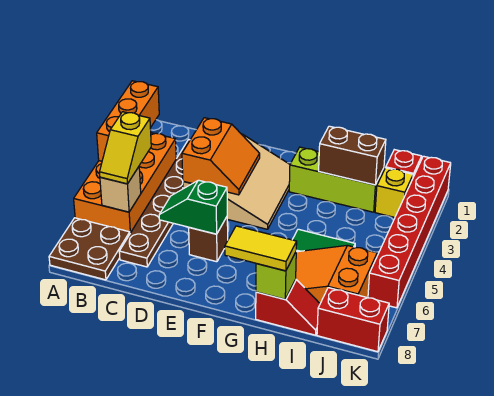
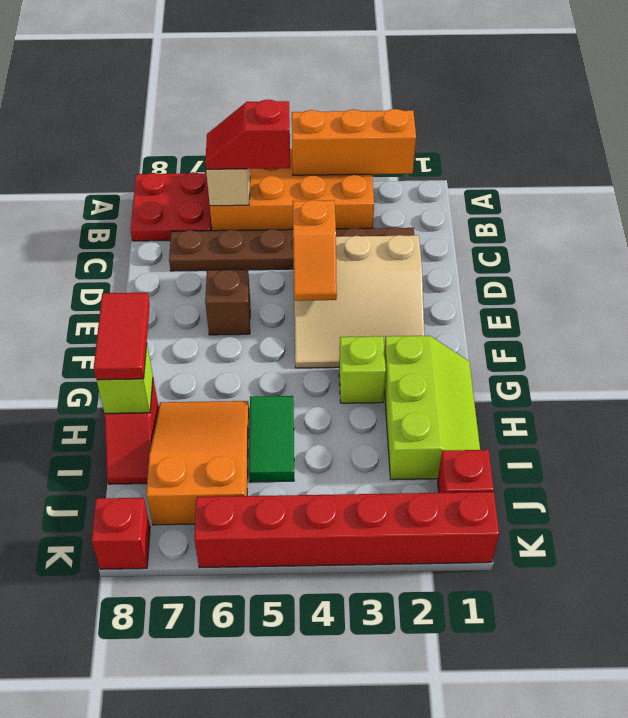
brown plate A7:B8 level 1 -> red plate A7:B8 level 1
yellow slope B5:B6 level 3 top 5 -> red slope B5:B6 level 3 top 5
orange slope D3:E4 level 2 top D -> orange slope D4:E4 level 2 top D
green slope D6:E6 level 2 top E -> none
none -> lime brick G3 level 1
yellow tile G8:H8 level 3 -> red tile G8:H8 level 3
brown brick H2:I2 level 2 -> none
yellow brick J2 level 1 -> none
red brick J8:K8 level 1 -> red brick K8 level 1

